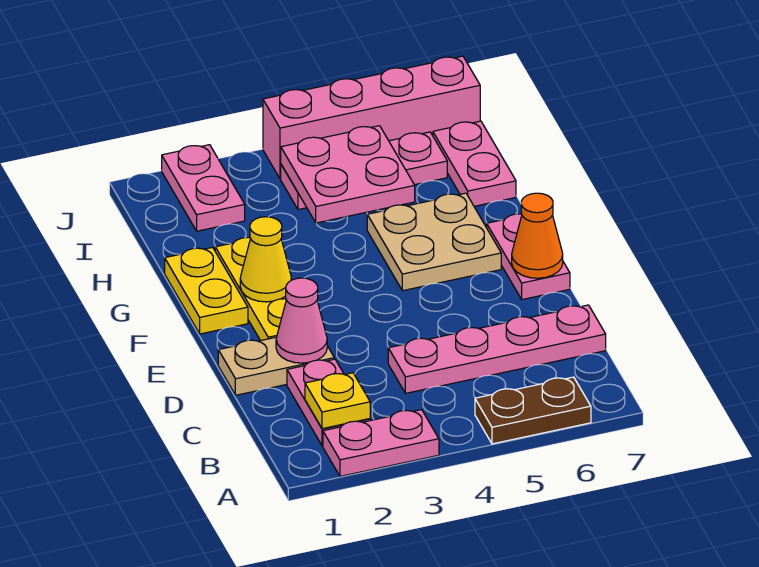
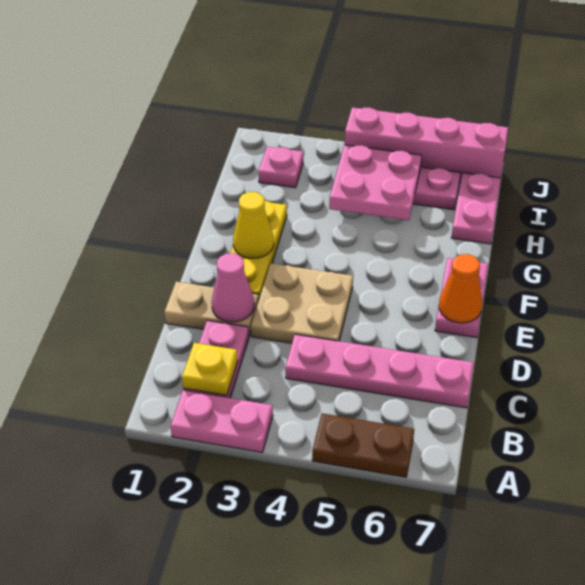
yellow plate F1:G1 level 1 -> none
tan plate F5:G6 level 1 -> tan plate D3:E4 level 1
pink plate I2:J2 level 1 -> pink plate I2 level 1

